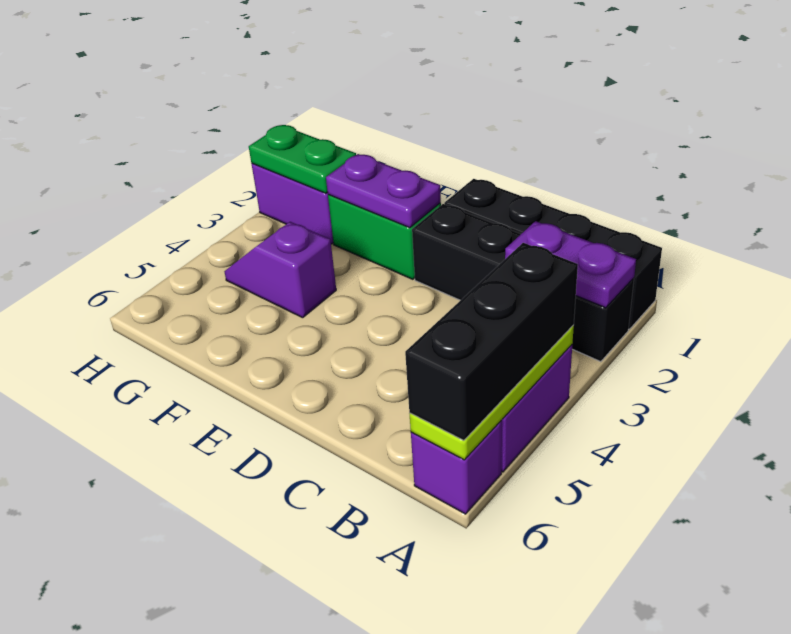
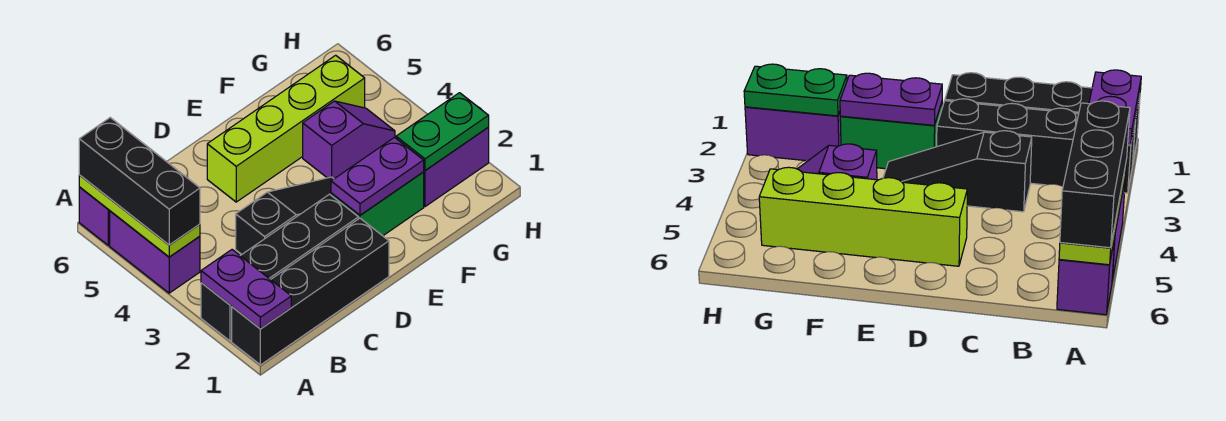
purple plate A2:B2 level 2 -> purple plate A1:A2 level 2
none -> black slope C3:E3 level 1 top C
none -> lime brick D5:G5 level 1

